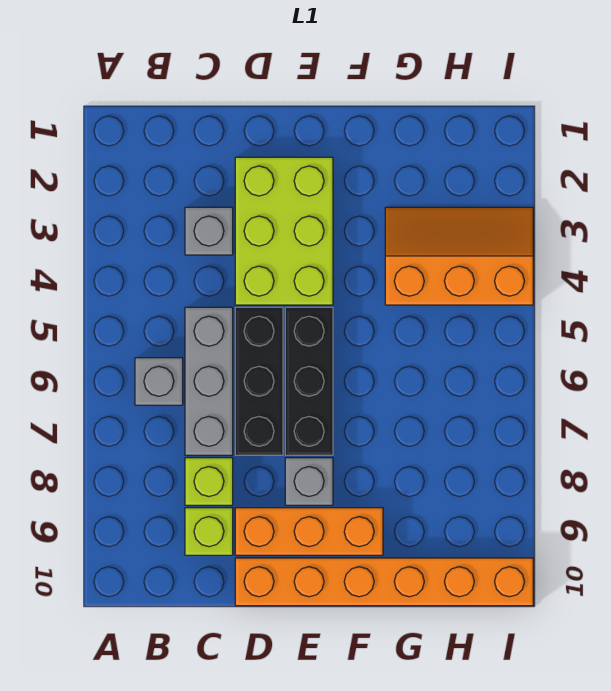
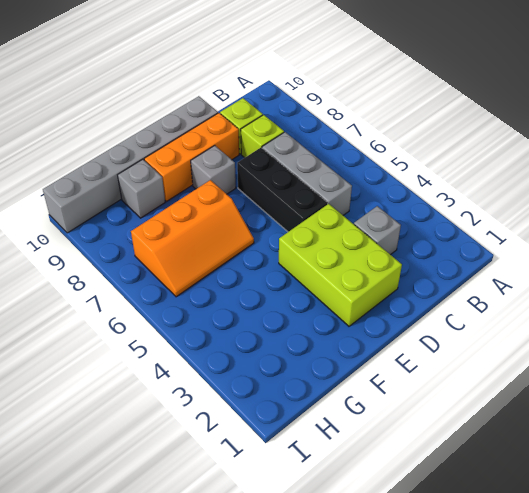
grey brick B6 level 1 -> grey brick G9 level 1
orange brick D10:I10 level 1 -> grey brick D10:I10 level 1
black brick E5:E7 level 1 -> none
orange slope G3:I4 level 1 top 4 -> orange slope F6:H7 level 1 top 7

